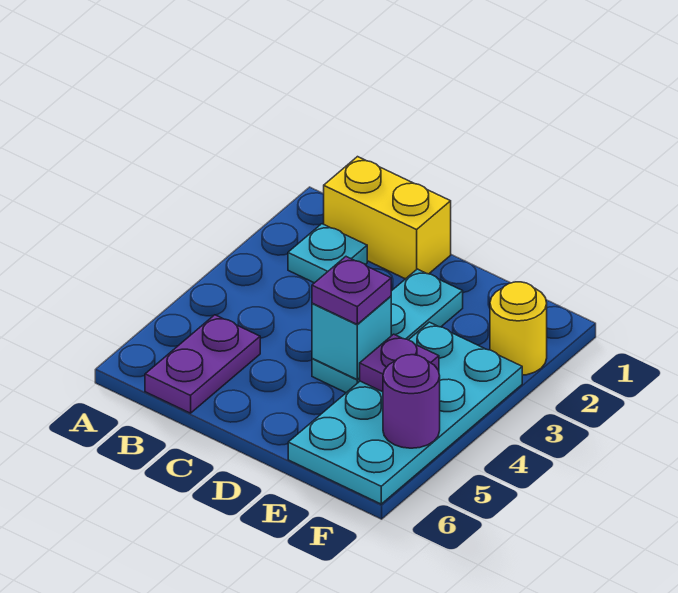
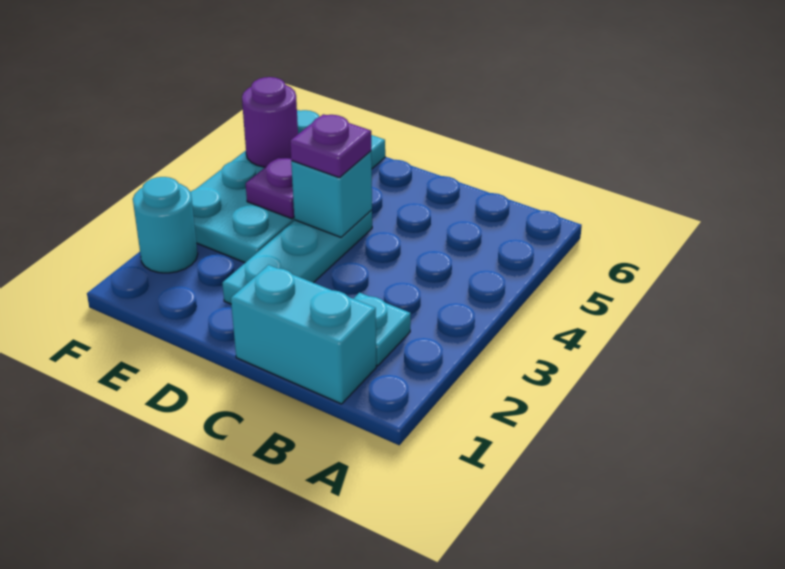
yellow brick B1:C1 level 1 -> cyan brick B1:C1 level 1
purple plate B5:B6 level 1 -> none
yellow round brick F2 level 1 -> cyan round brick F2 level 1

